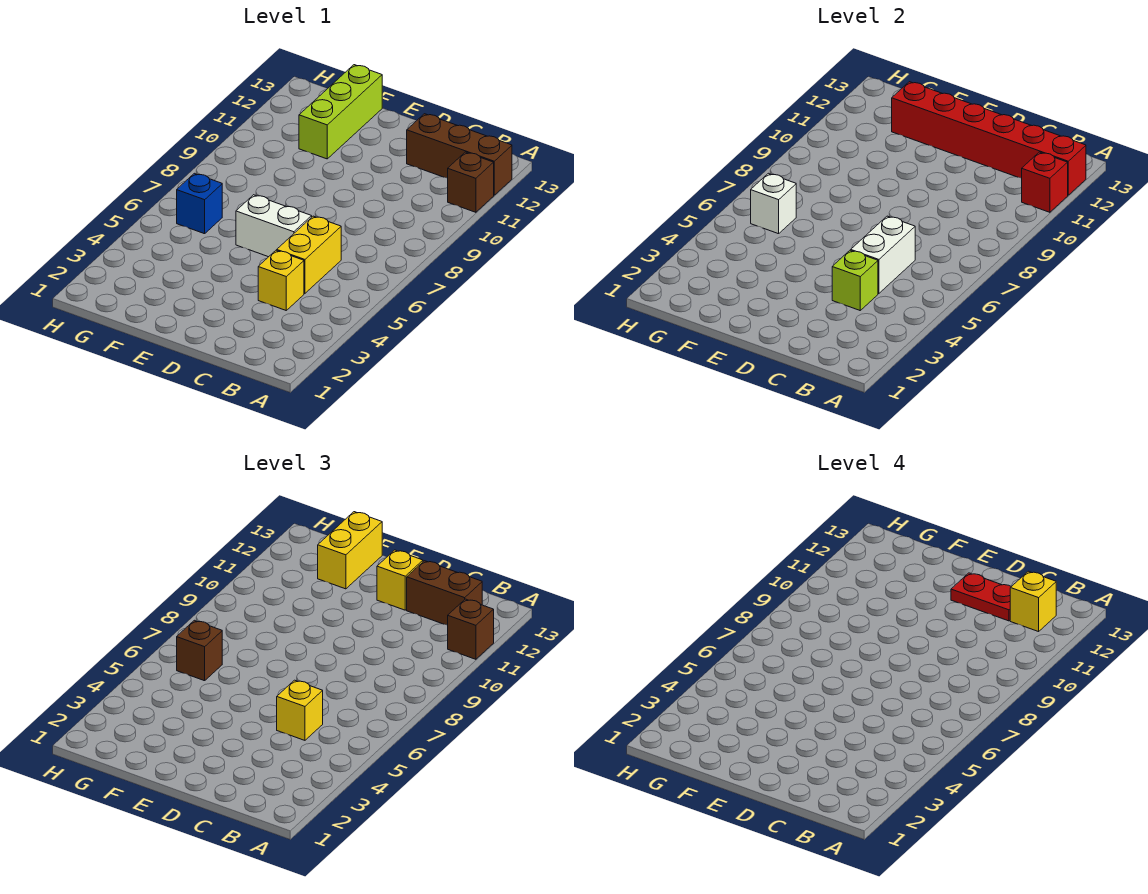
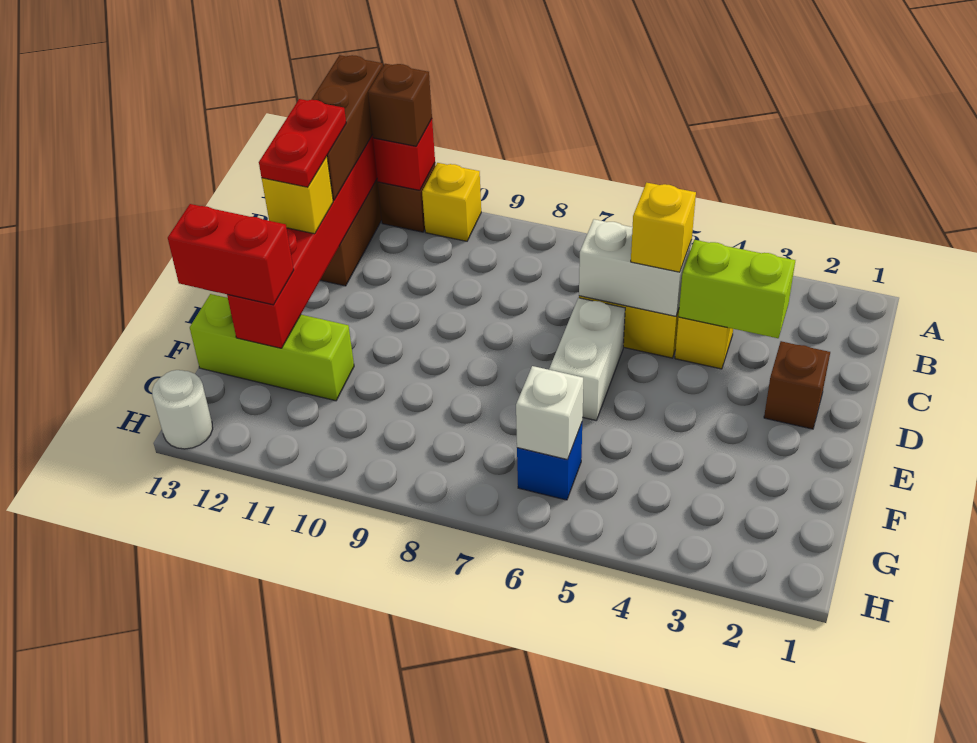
brown brick B12:C12 level 3 -> brown brick A12:C12 level 3
yellow brick B12 level 4 -> yellow brick A10 level 1
lime brick C4 level 2 -> lime brick C3:C4 level 2
yellow brick F12:F13 level 3 -> red brick F12:F13 level 3
brown brick G6 level 3 -> brown brick D2 level 1
none -> white round brick H13 level 1

